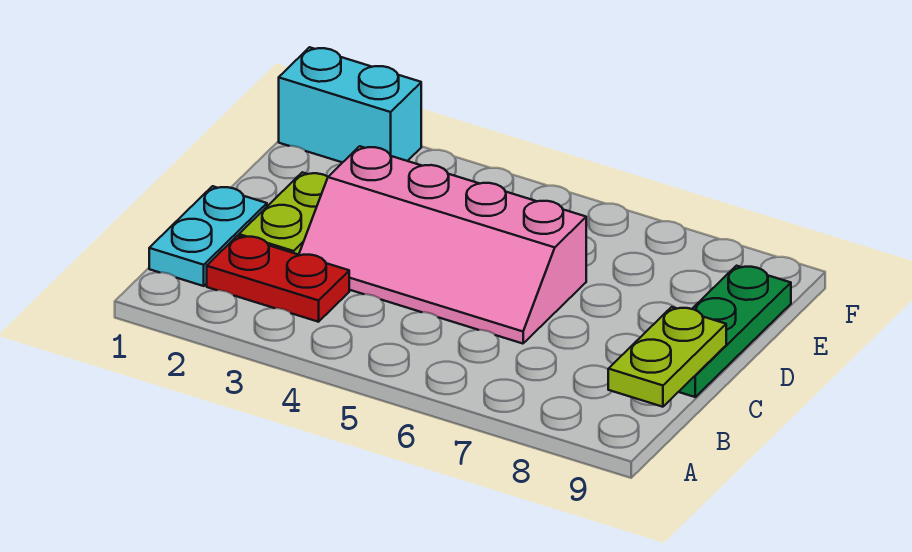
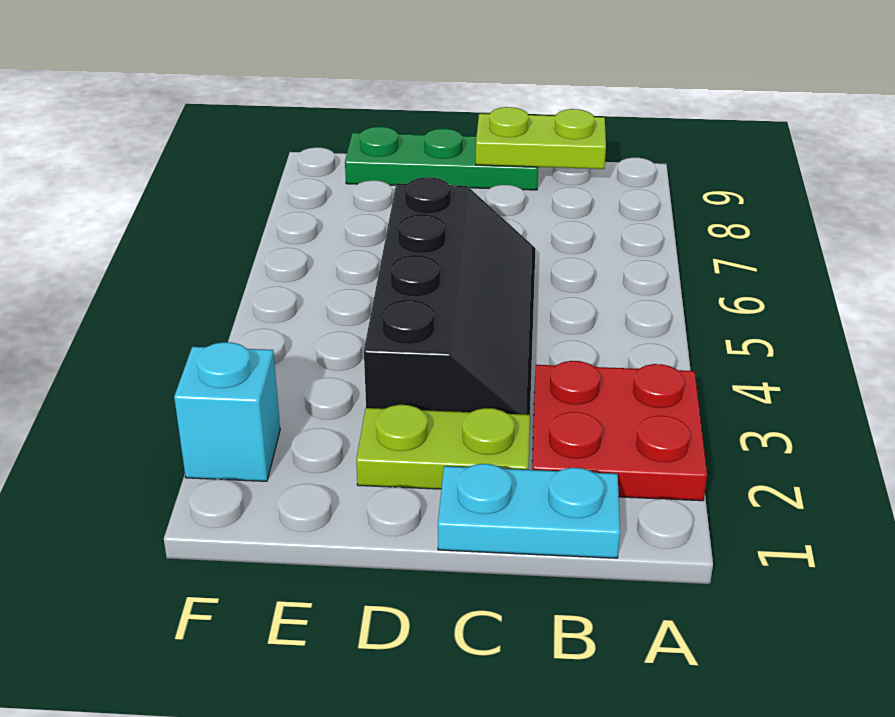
red plate B2:B3 level 1 -> red plate A2:B3 level 1
pink slope C3:D6 level 1 top D -> black slope C3:D6 level 1 top D
cyan brick F1:F2 level 1 -> cyan brick F2 level 1

